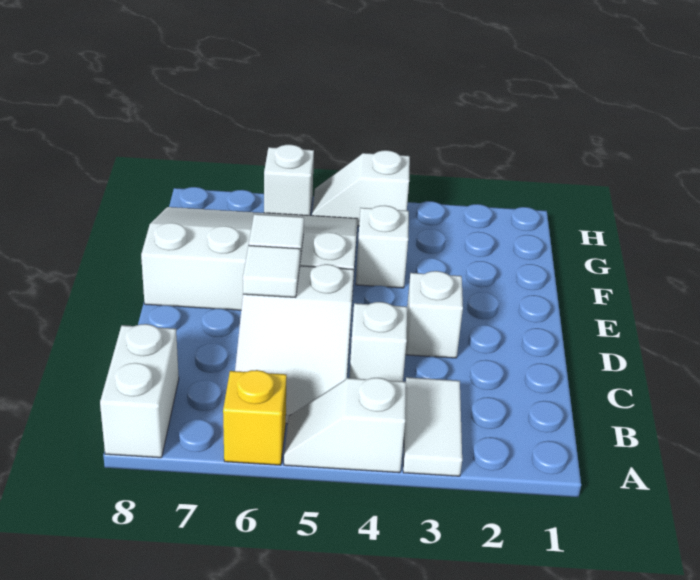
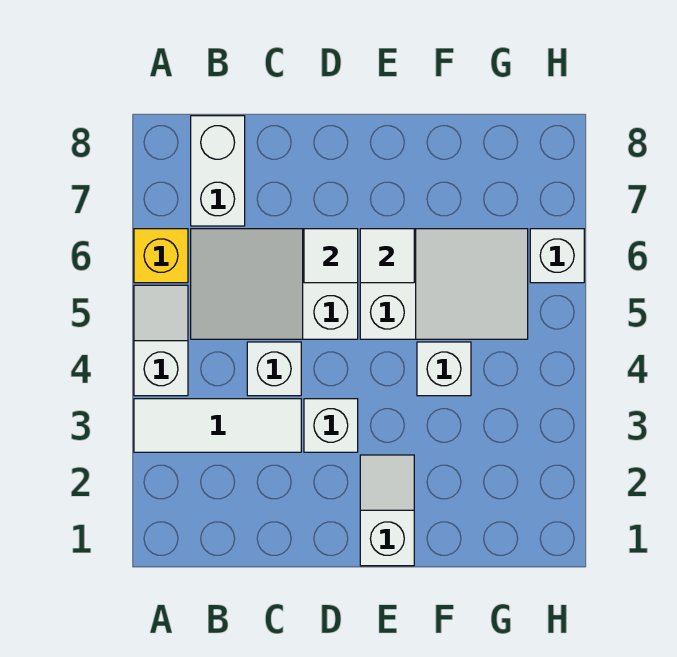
white tile A3:B3 level 1 -> white tile A3:C3 level 1
white brick A8:B8 level 1 -> white brick B7:B8 level 1
white slope E5:G8 level 1 top E -> white slope E5:G6 level 1 top E
white slope H4:H5 level 1 top 4 -> white slope E1:E2 level 1 top 1

